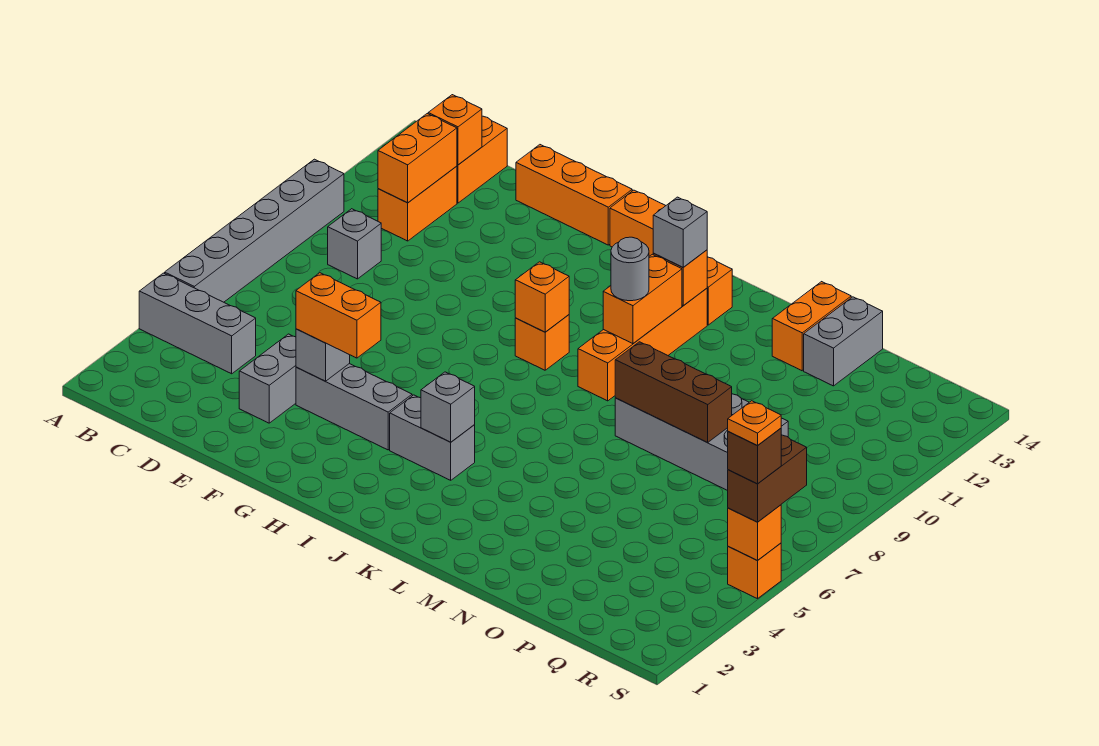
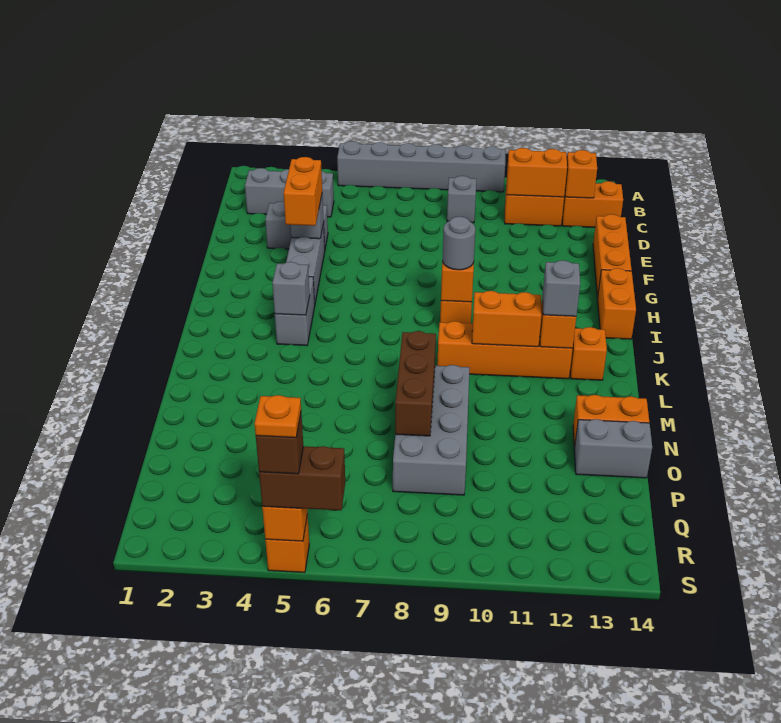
grey brick A4:C4 level 1 -> grey brick C2:C4 level 1
grey round brick K10 level 3 -> grey round brick I9 level 3

